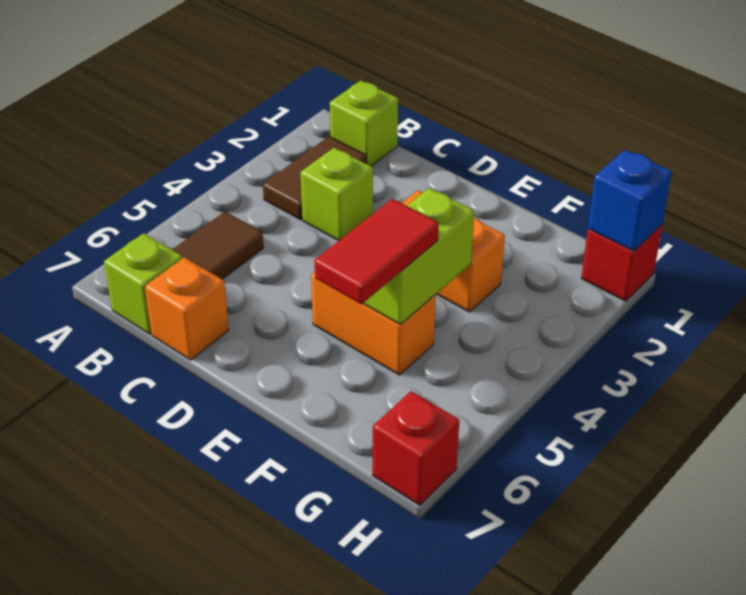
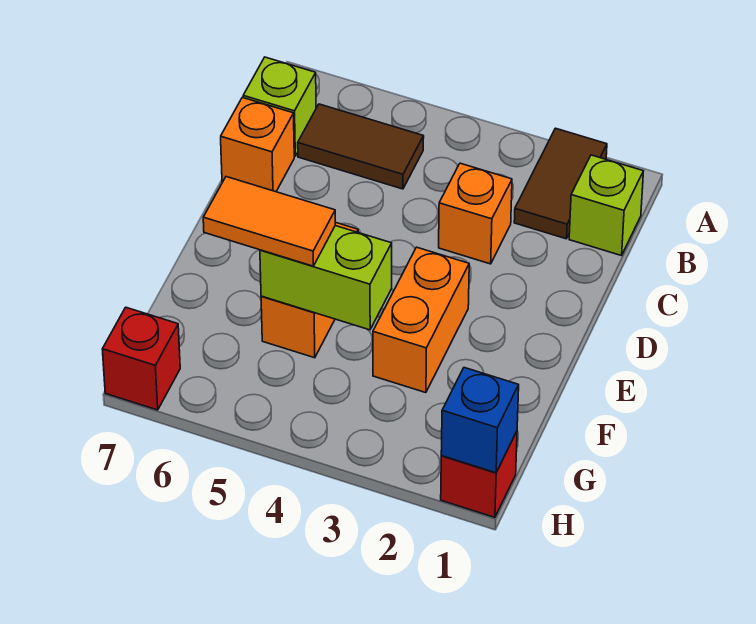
brown tile B2:B3 level 1 -> brown tile A2:B2 level 1
lime brick C3 level 1 -> orange brick C3 level 1
red tile F5:F6 level 3 -> orange tile F5:F6 level 3

